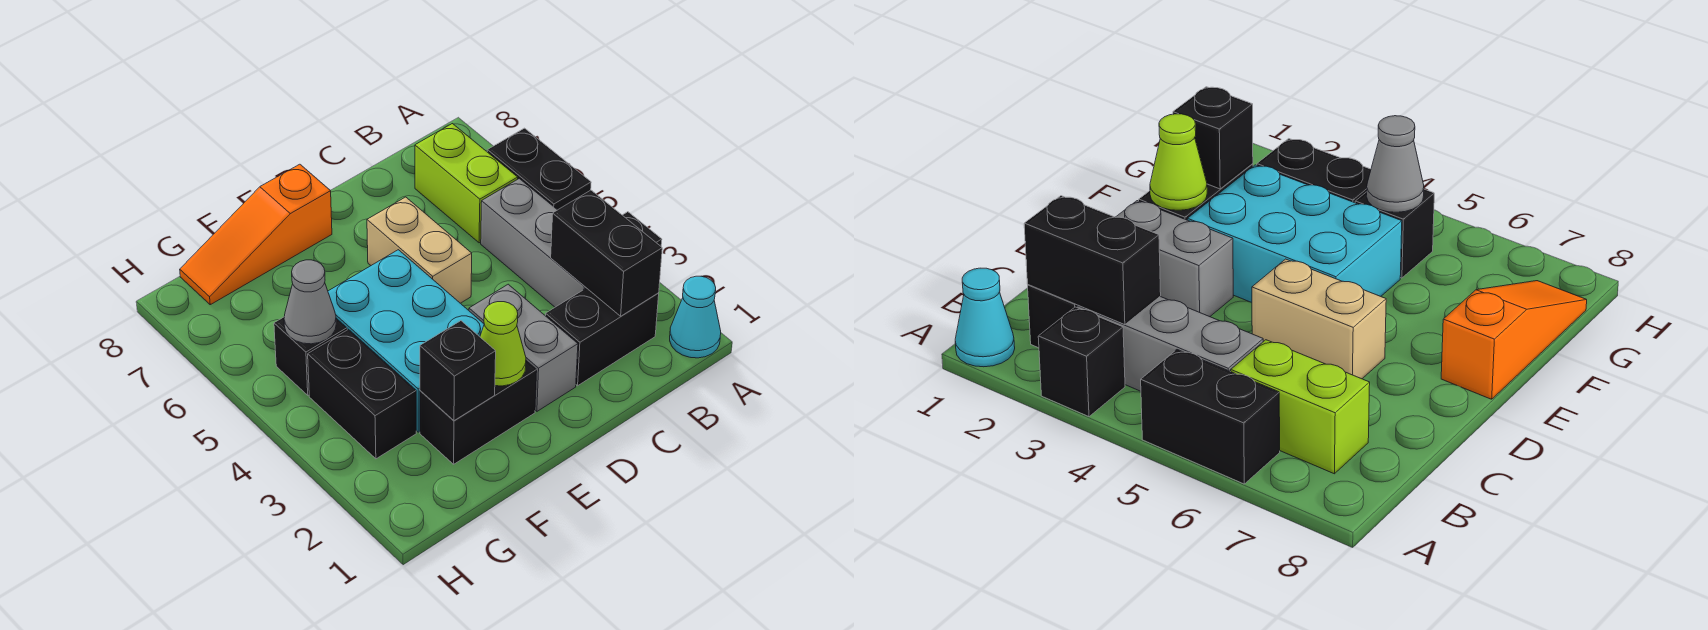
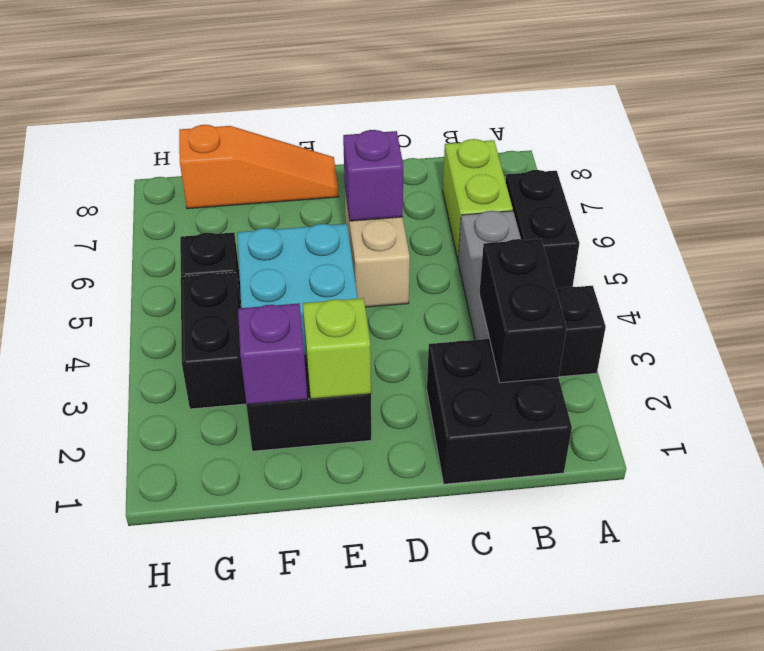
cyan cone A1 level 1 -> none
black brick B2:C2 level 1 -> black brick B1:C2 level 1
grey brick D2:D3 level 1 -> none
none -> purple brick D6 level 2
lime cone E2 level 2 -> lime brick E2 level 2
orange slope E8:G8 level 1 top E -> orange slope E8:G8 level 1 top G
black brick F2 level 2 -> purple brick F2 level 2
grey cone G5 level 2 -> none

